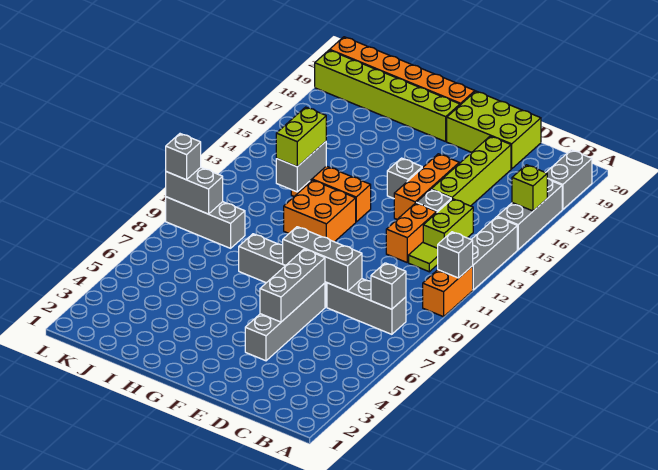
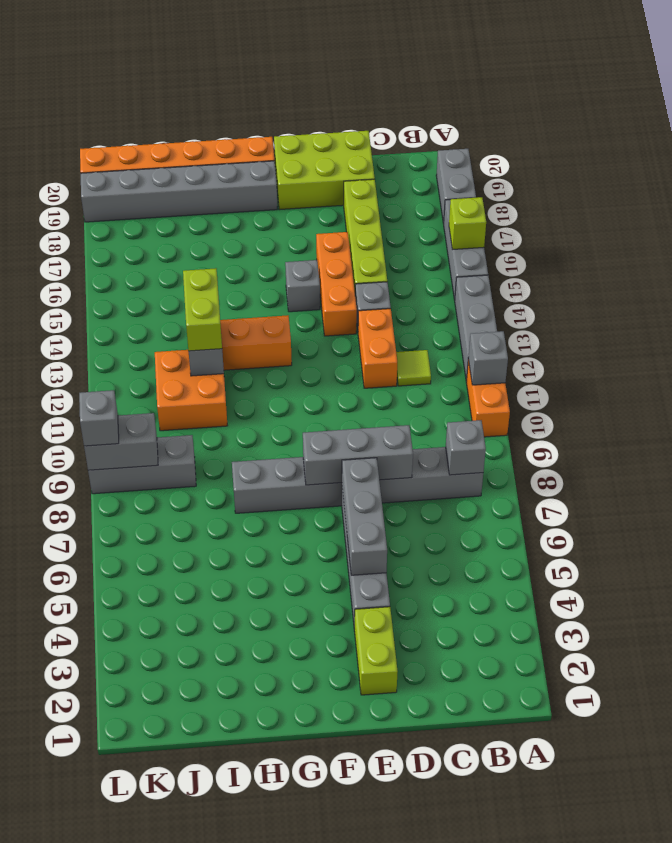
lime brick C13:C14 level 1 -> lime brick E2:E3 level 1
orange brick G11:H12 level 1 -> orange brick I11:J12 level 1
lime brick G19:L19 level 1 -> grey brick G19:L19 level 1

